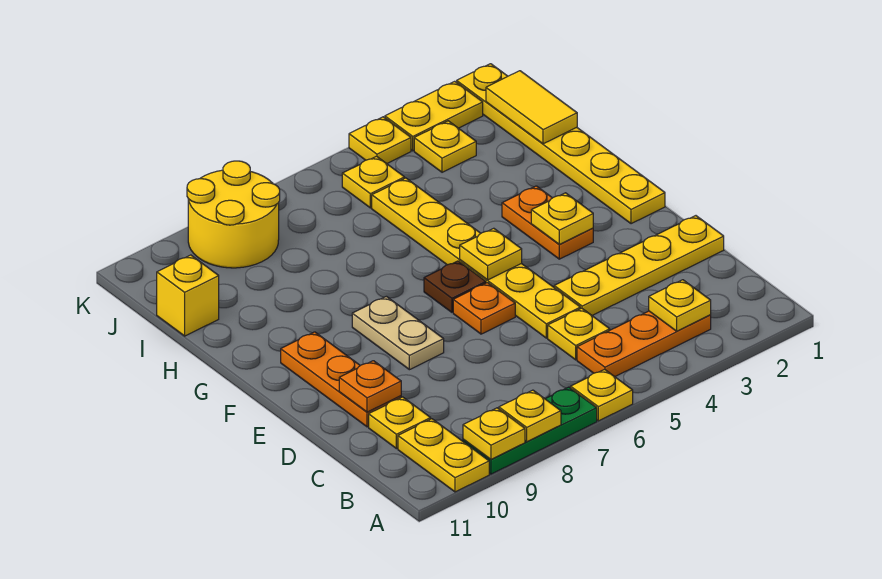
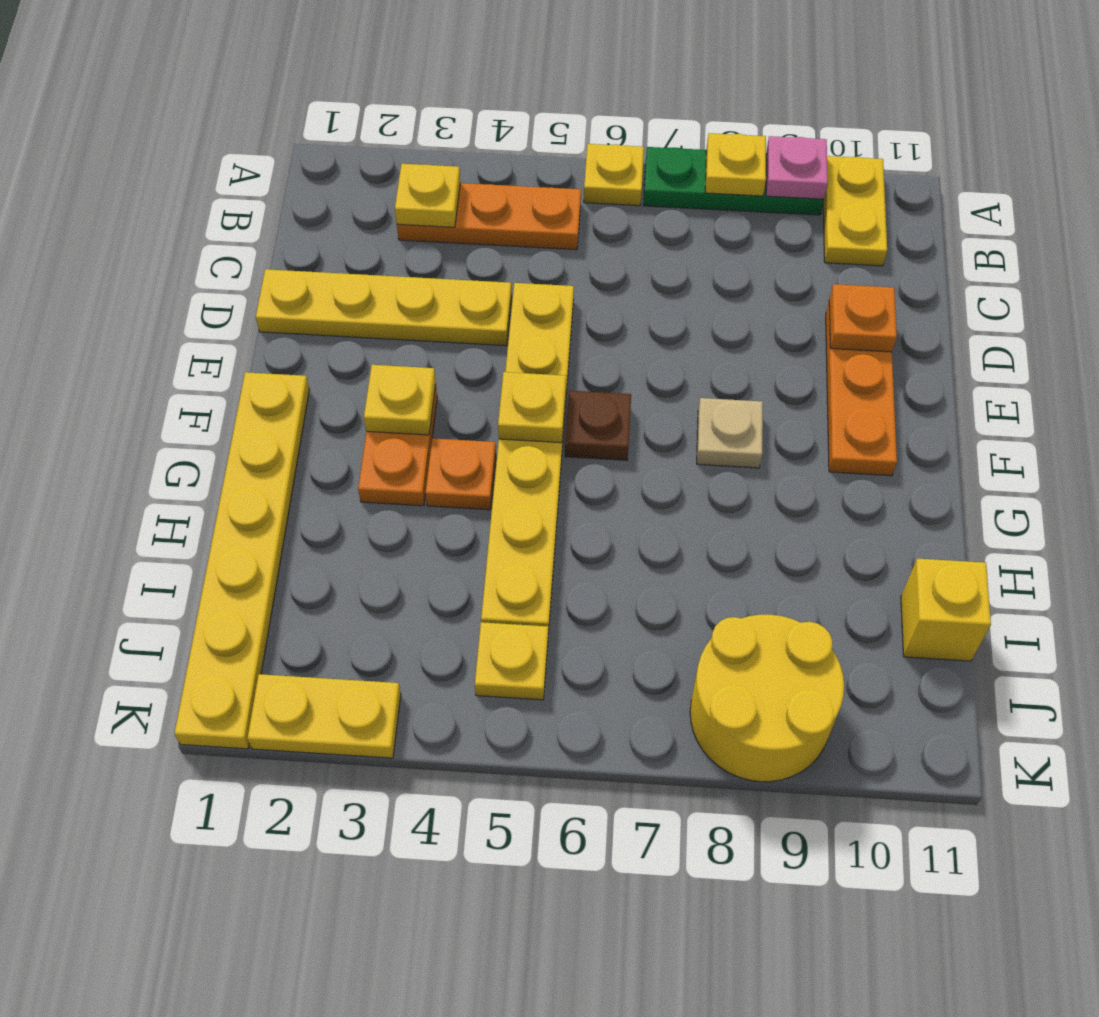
yellow plate A9 level 2 -> pink plate A9 level 2
yellow plate C5 level 1 -> none
yellow plate C10 level 1 -> none
orange plate E6 level 1 -> orange plate G4 level 1
tan plate E8:F8 level 1 -> tan plate F8 level 1
yellow tile I1:J1 level 2 -> none
yellow plate J3 level 1 -> none
yellow plate K4 level 1 -> none

